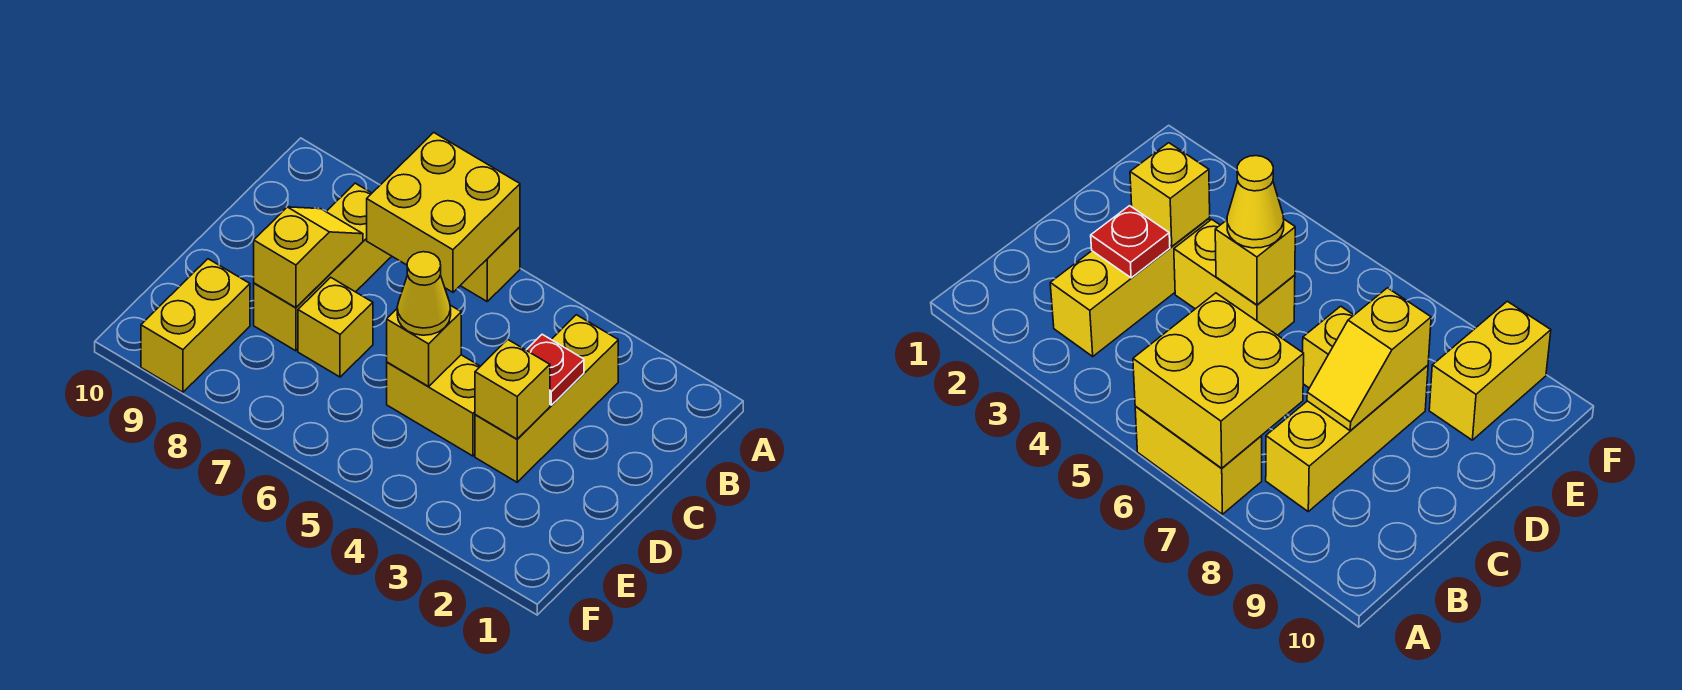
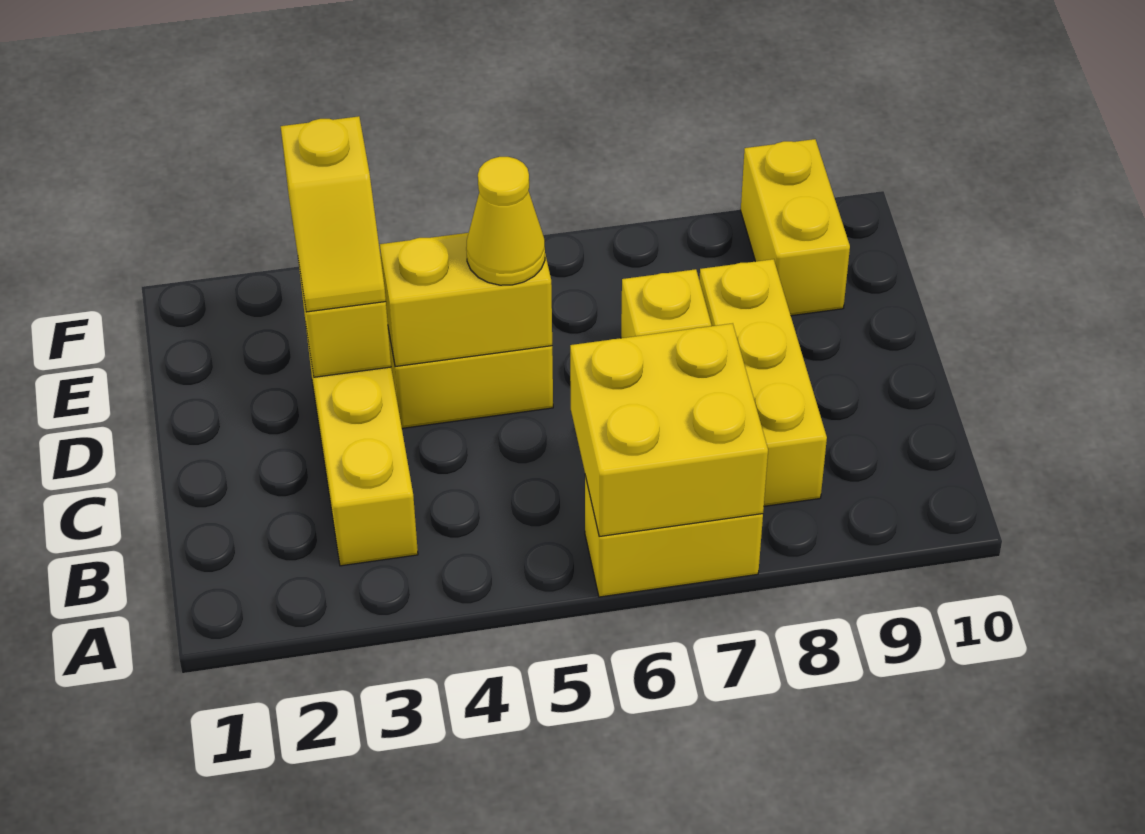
red plate C3 level 2 -> none
yellow slope C8:D8 level 2 top D -> yellow slope D3:E3 level 3 top E
yellow brick D5 level 2 -> yellow brick D4:D5 level 2

